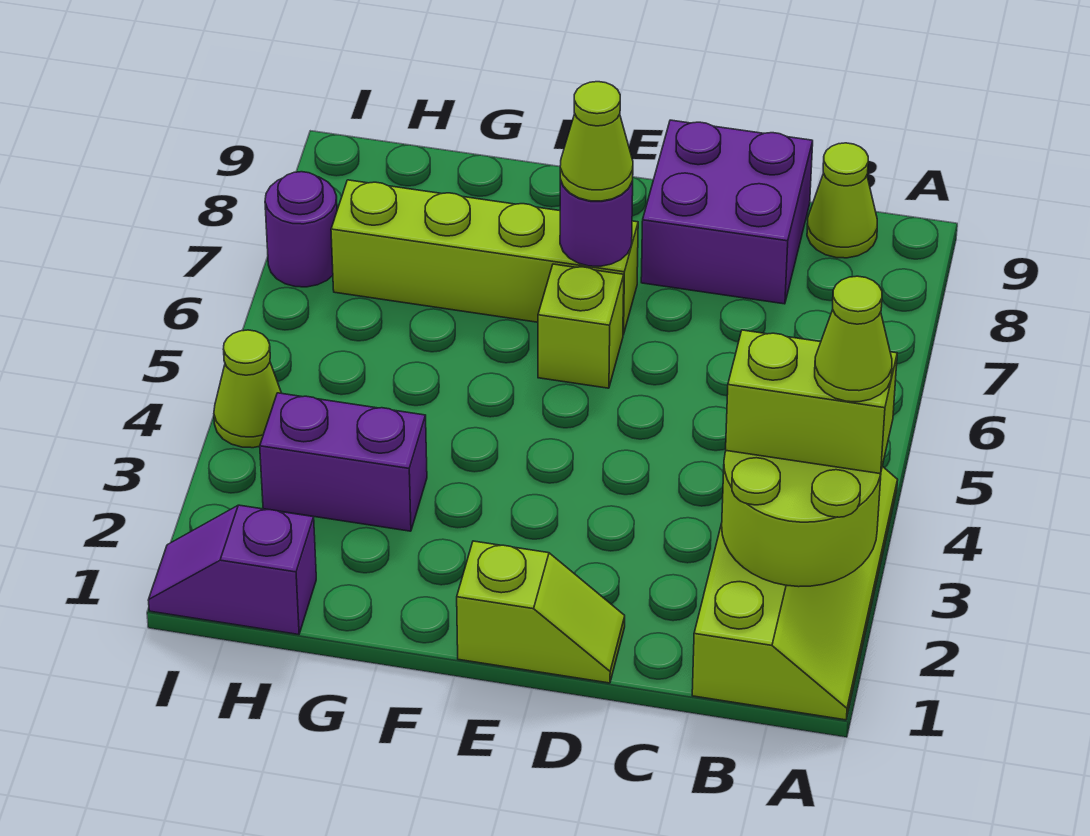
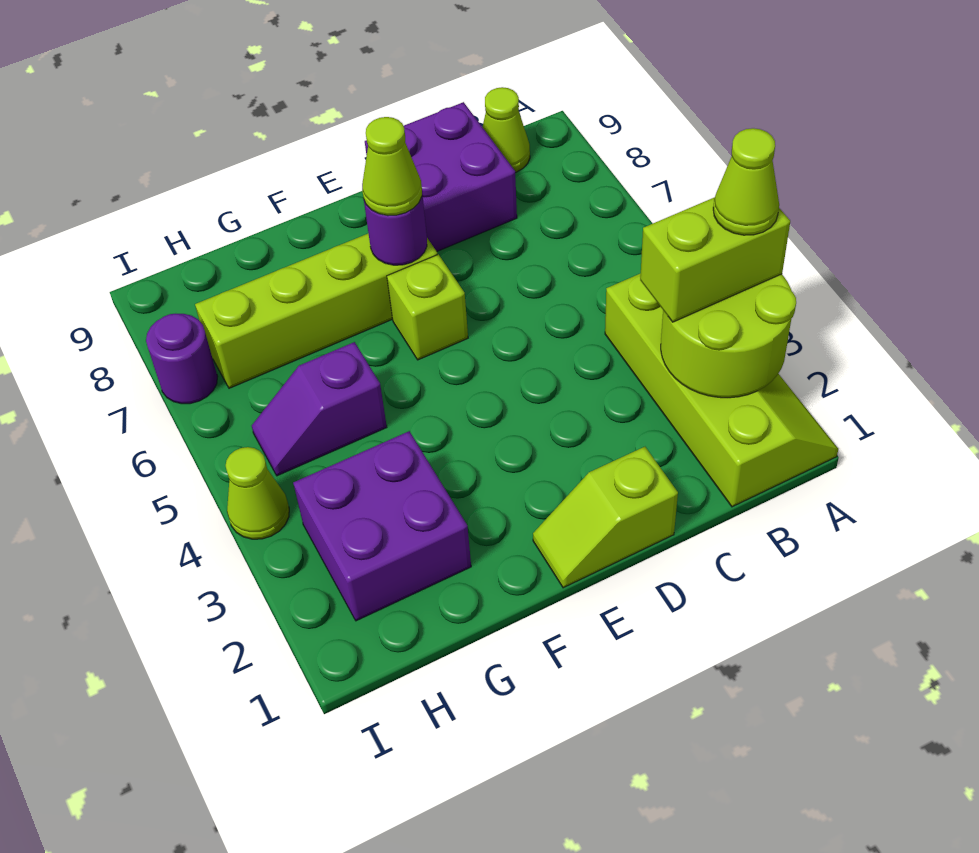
lime slope D1:E1 level 1 top E -> lime slope D1:E1 level 1 top D
purple brick G3:H3 level 1 -> purple brick G2:H3 level 1
purple slope H1:I1 level 1 top H -> purple slope G5:H5 level 1 top G

